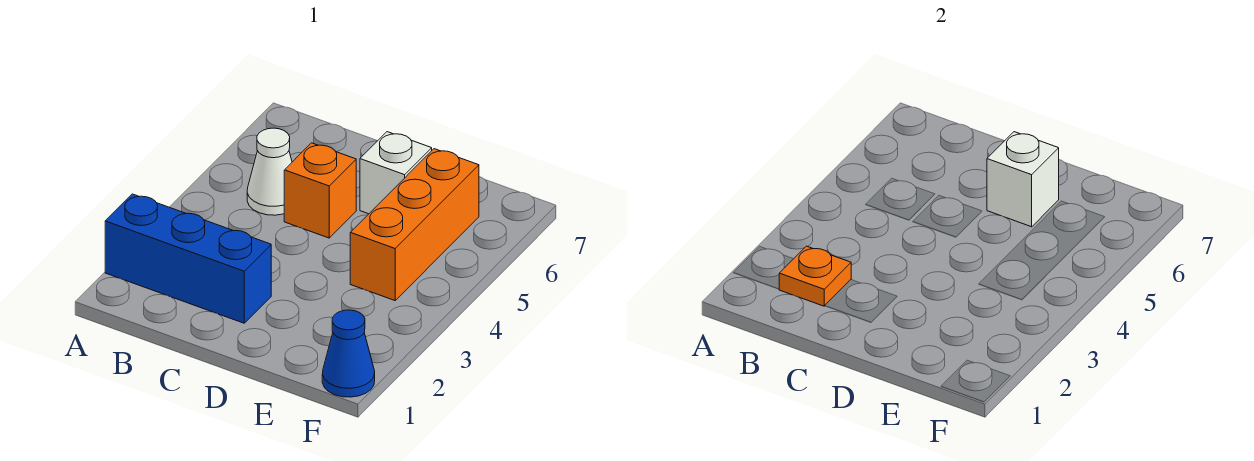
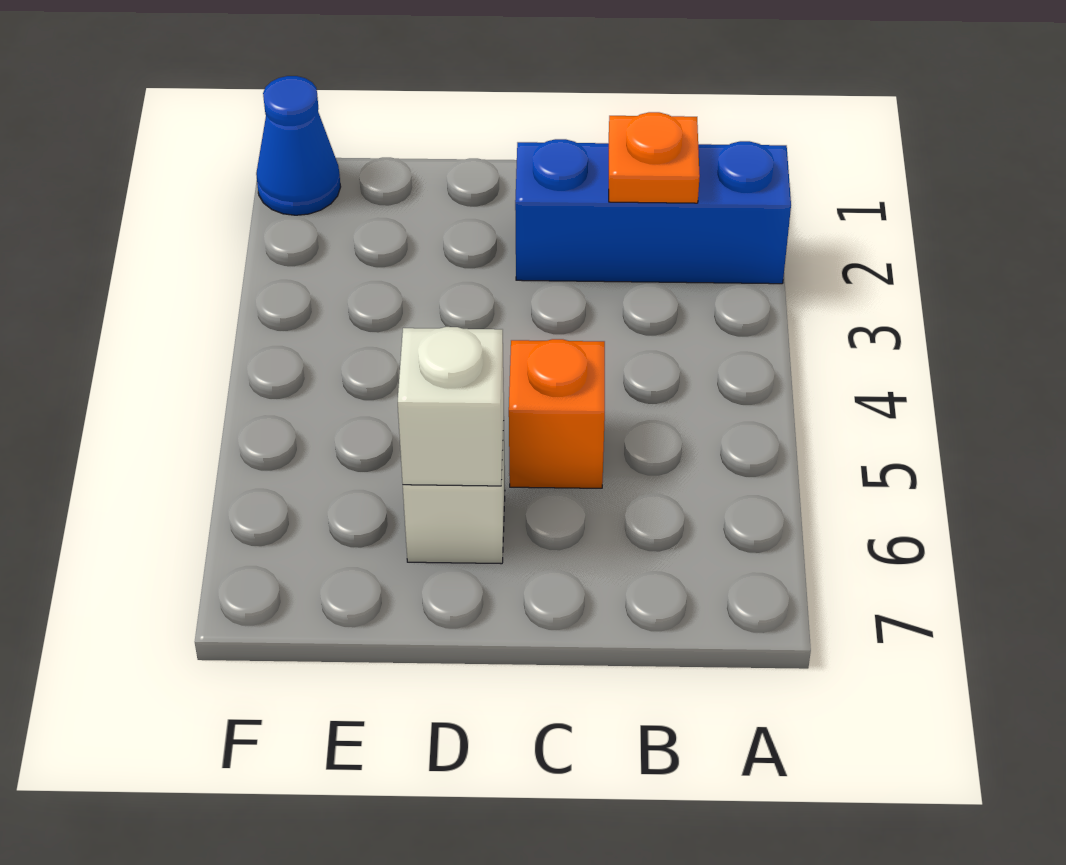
white cone B5 level 1 -> none
orange brick E4:E6 level 1 -> none

